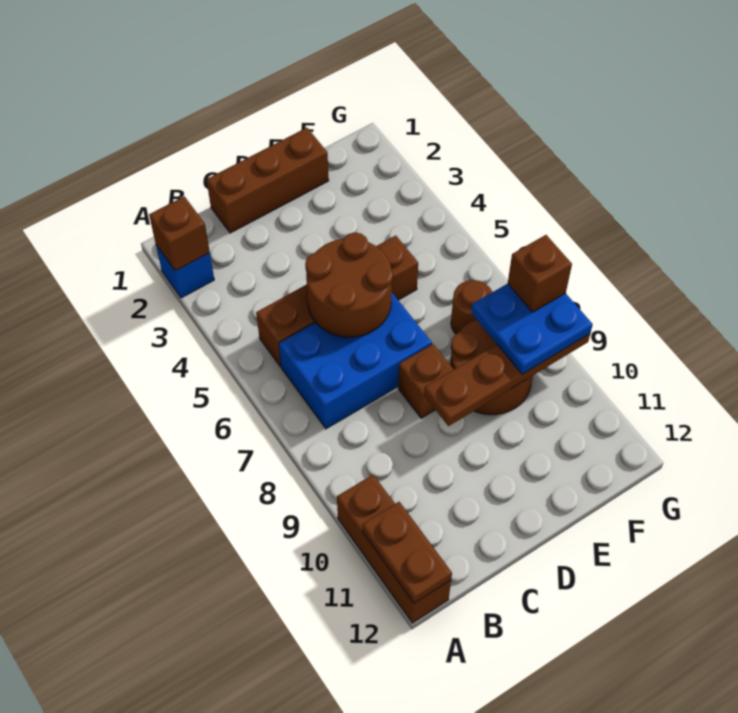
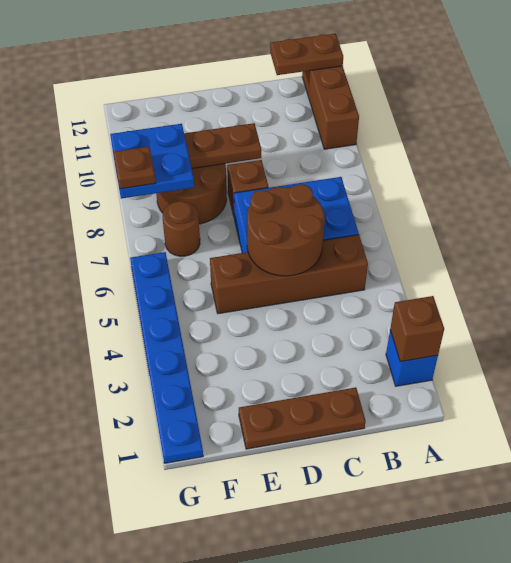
brown plate A11:A12 level 2 -> brown plate A12:B12 level 2
brown brick C1:E1 level 1 -> brown plate C1:E1 level 1
none -> blue plate G1:G6 level 1
brown brick G8 level 4 -> brown plate G8 level 4

